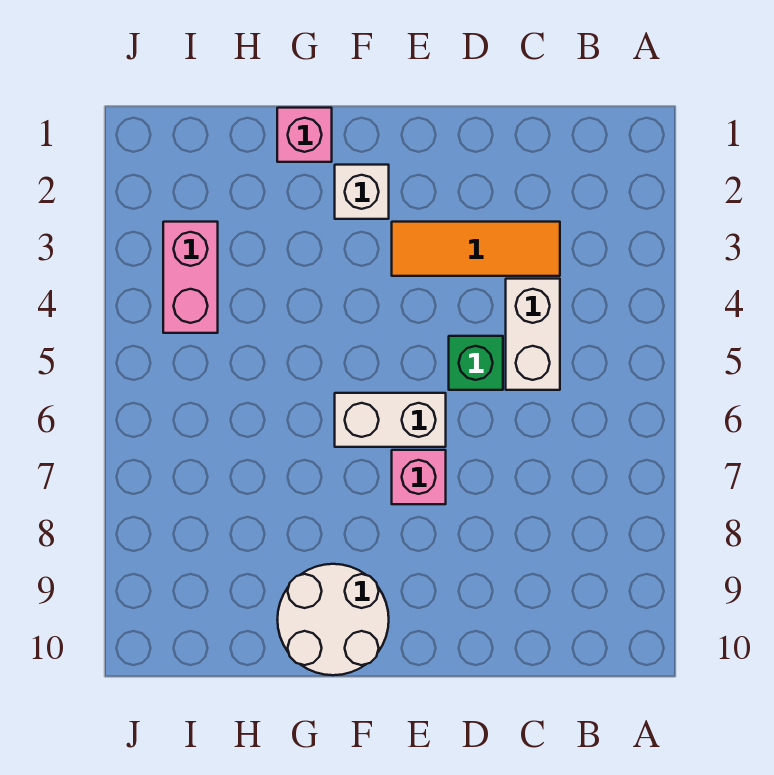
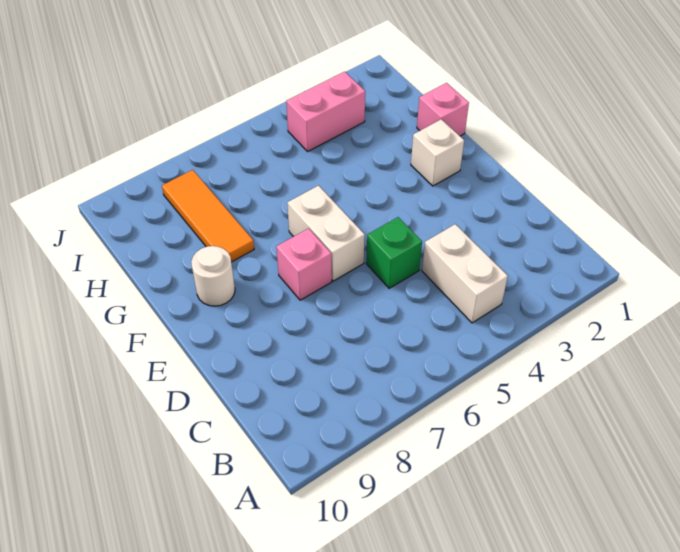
orange tile C3:E3 level 1 -> orange tile G8:I8 level 1
white brick C4:C5 level 1 -> white brick B4:C4 level 1
white round brick F9:G10 level 1 -> white round brick F9 level 1

